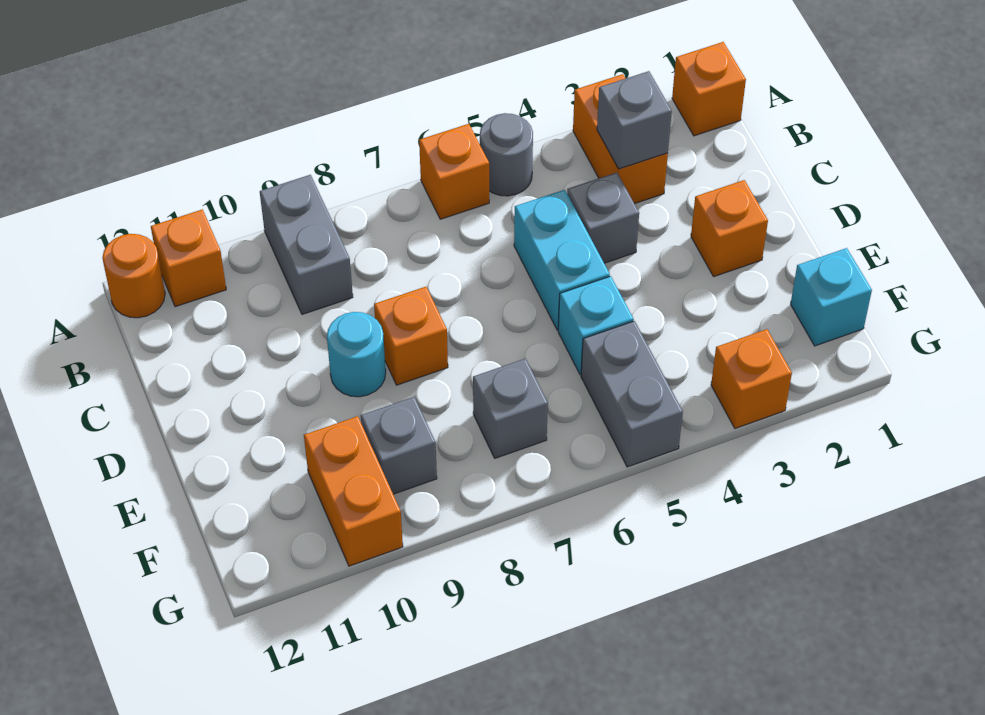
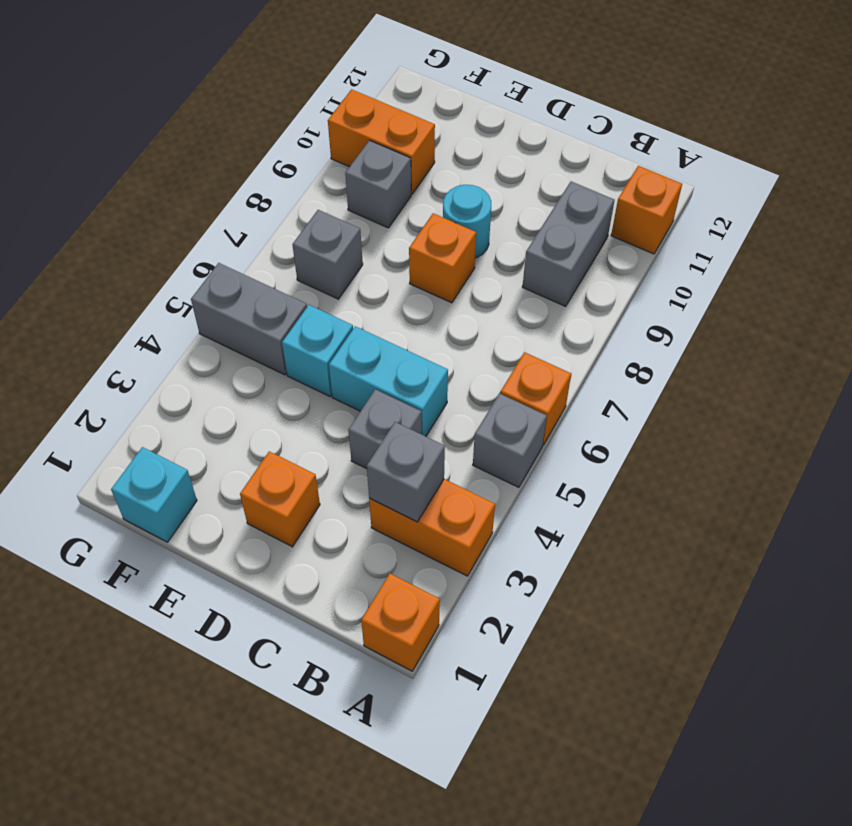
grey round brick A5 level 1 -> grey brick A5 level 1
grey brick A9:B9 level 1 -> grey brick B9:B10 level 1
orange round brick A12 level 1 -> none
orange brick G3 level 1 -> none

